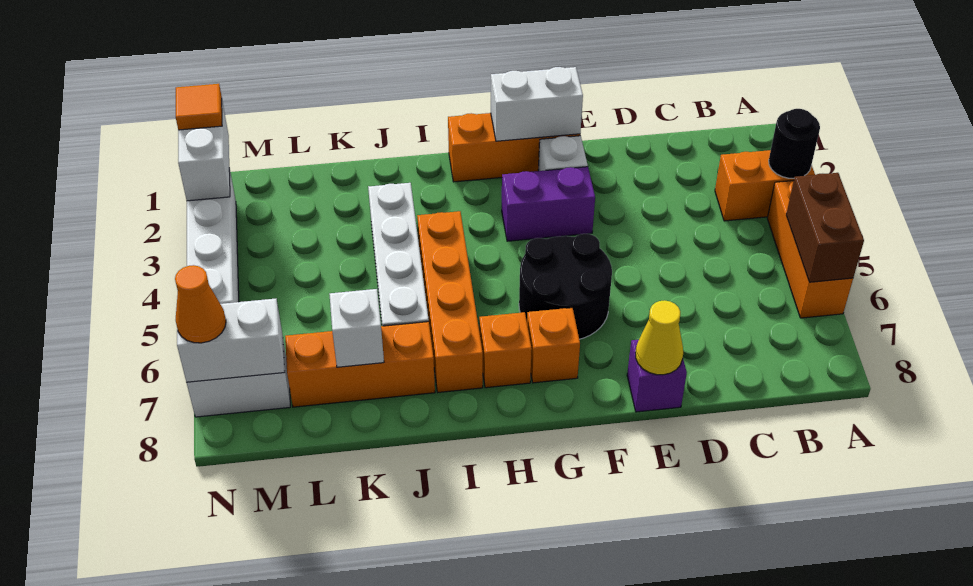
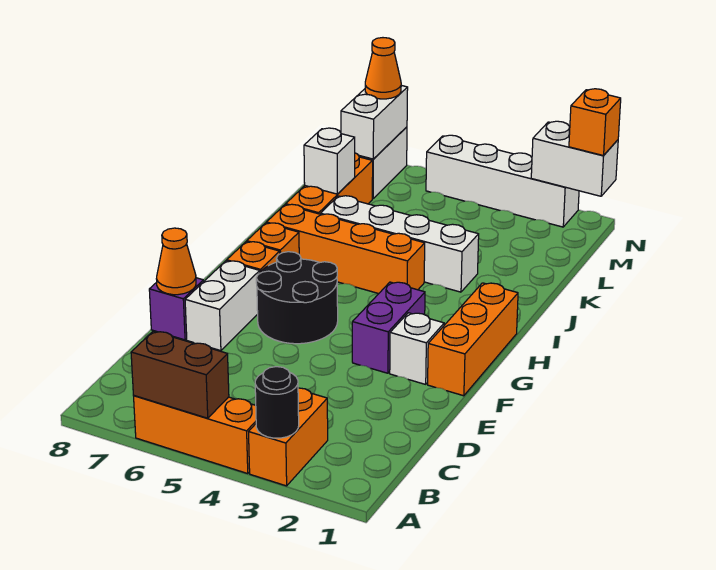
yellow cone E8 level 2 -> orange cone E8 level 2
white brick F1:G1 level 2 -> white brick E7:F7 level 1
orange tile N1 level 3 -> orange brick N1 level 3

